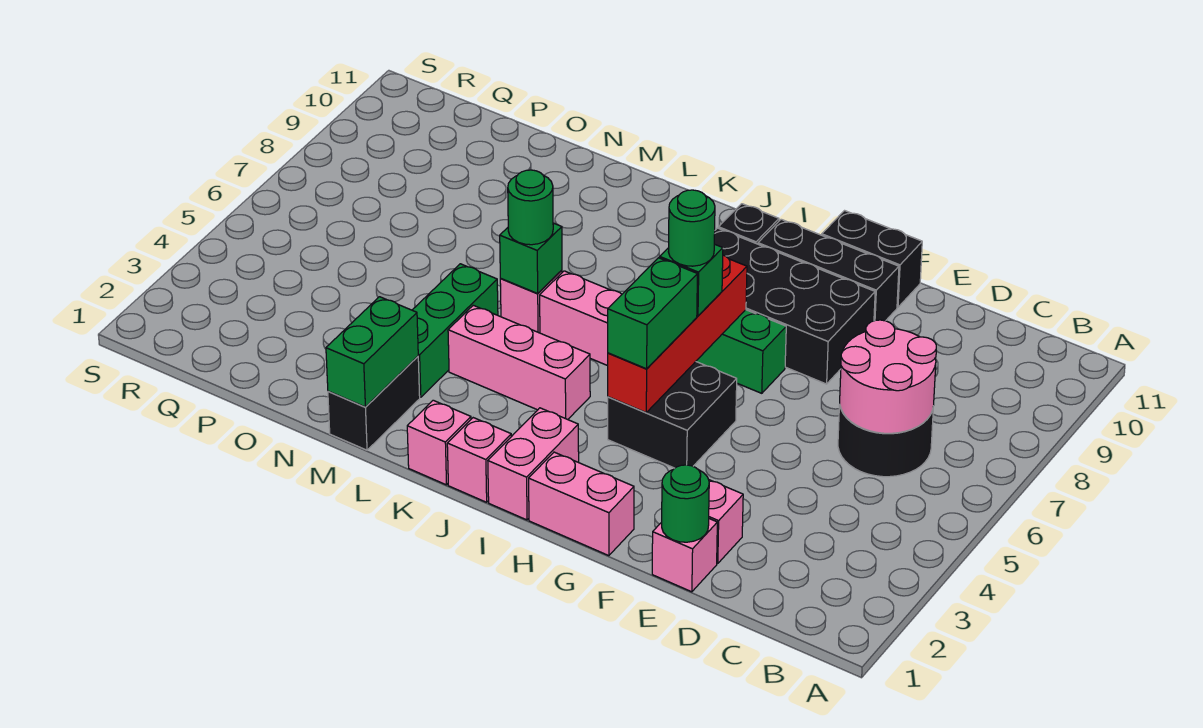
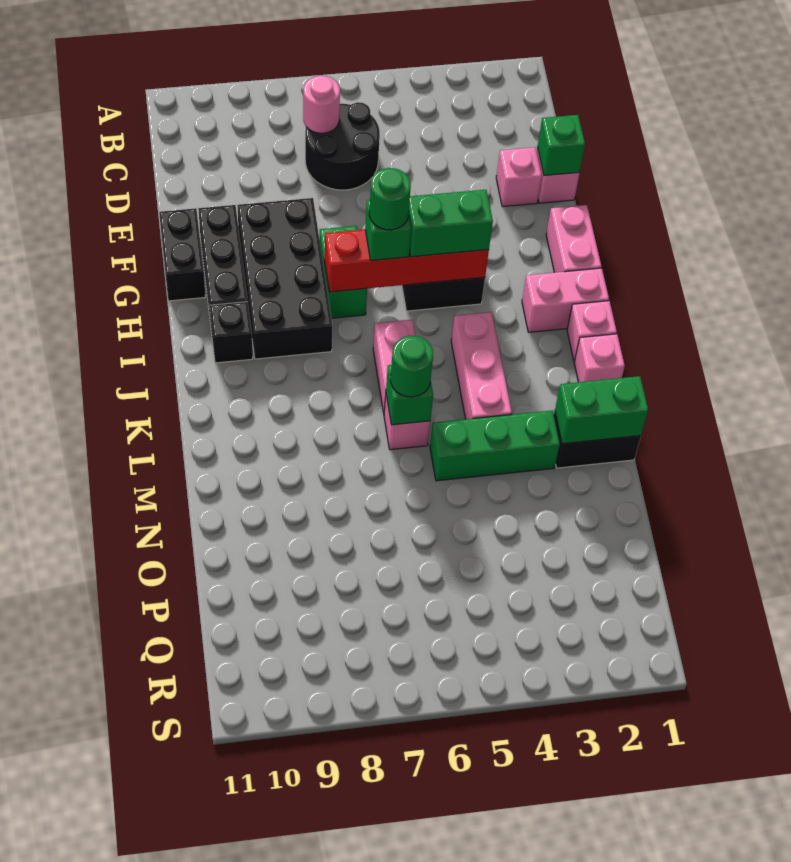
pink round brick C6:D7 level 2 -> pink round brick C7 level 2
green round brick E1 level 2 -> green brick E1 level 2

